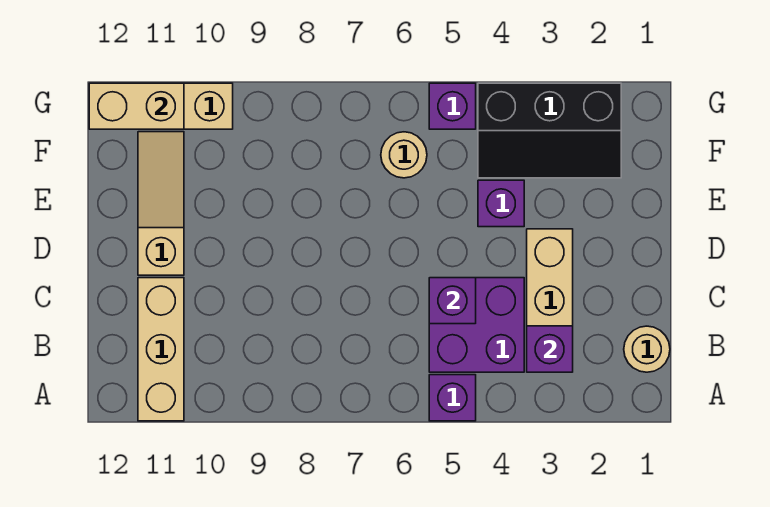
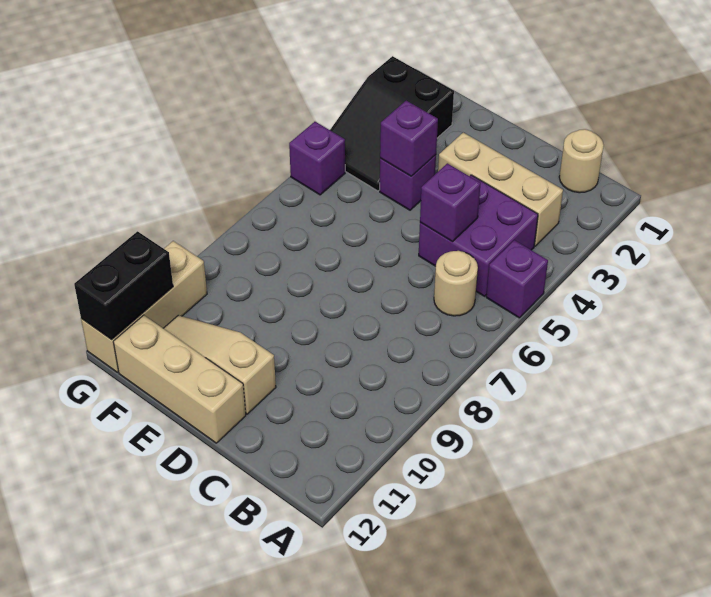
tan brick A11:C11 level 1 -> tan brick D12:F12 level 1
purple brick B3 level 2 -> purple brick E4 level 2
black slope F2:G4 level 1 top G -> black slope F2:G4 level 1 top 2
tan round brick F6 level 1 -> tan round brick B6 level 1
tan brick G11:G12 level 2 -> black brick G11:G12 level 2

